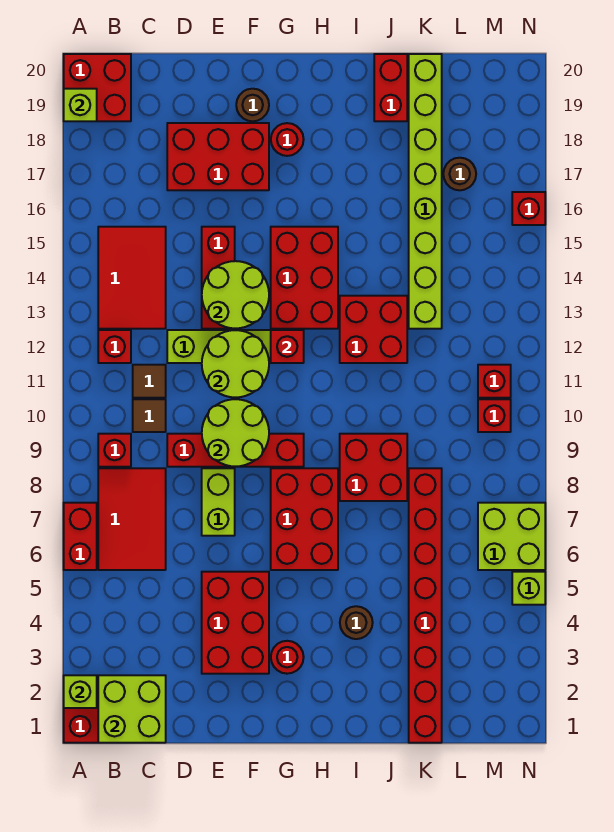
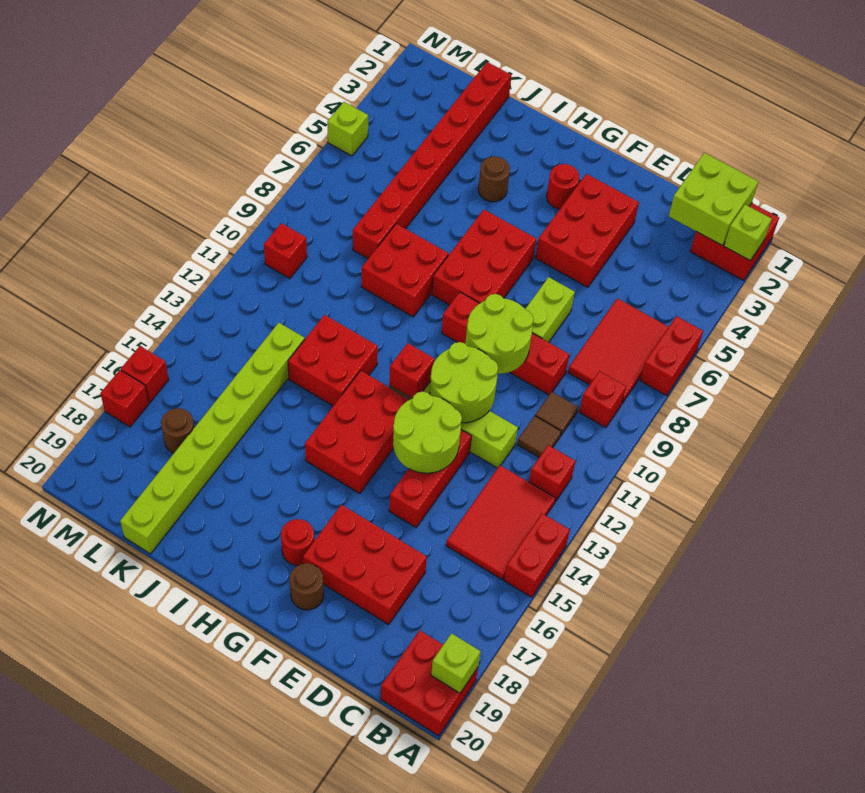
red brick J19:J20 level 1 -> red brick A14:A15 level 1
lime brick M6:N7 level 1 -> none
red brick M11 level 1 -> red brick N17 level 1

